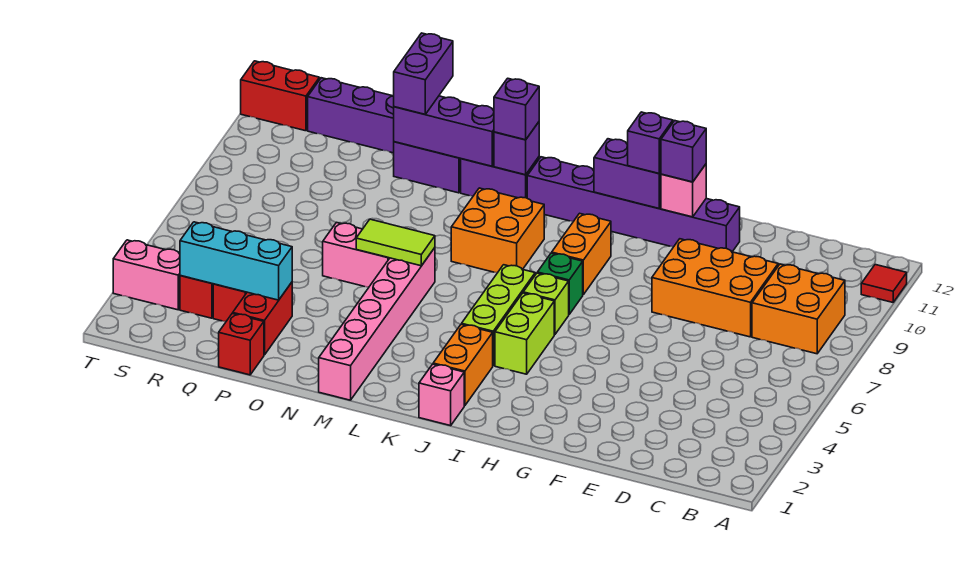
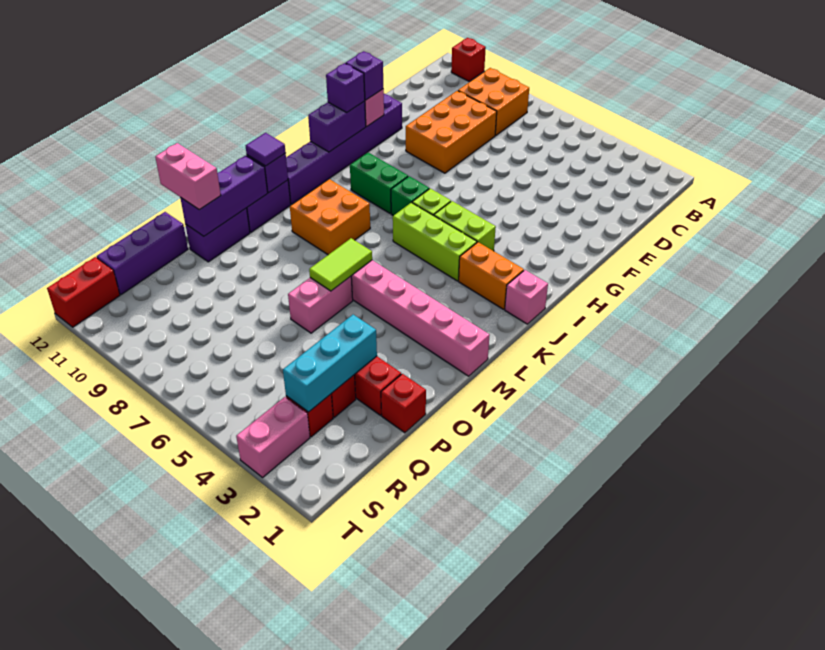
red tile A11 level 1 -> red brick A11 level 1
orange brick I8:I9 level 1 -> green brick I8:I9 level 1
purple brick L11 level 3 -> purple tile L11 level 3
purple brick O11:O12 level 3 -> pink brick O11:O12 level 3

